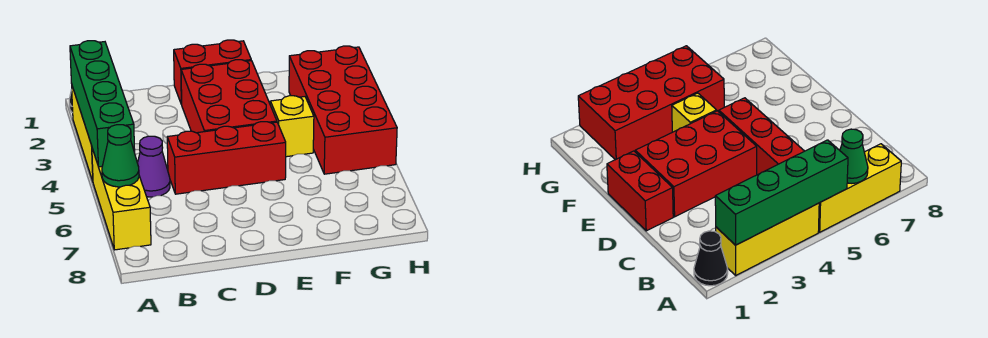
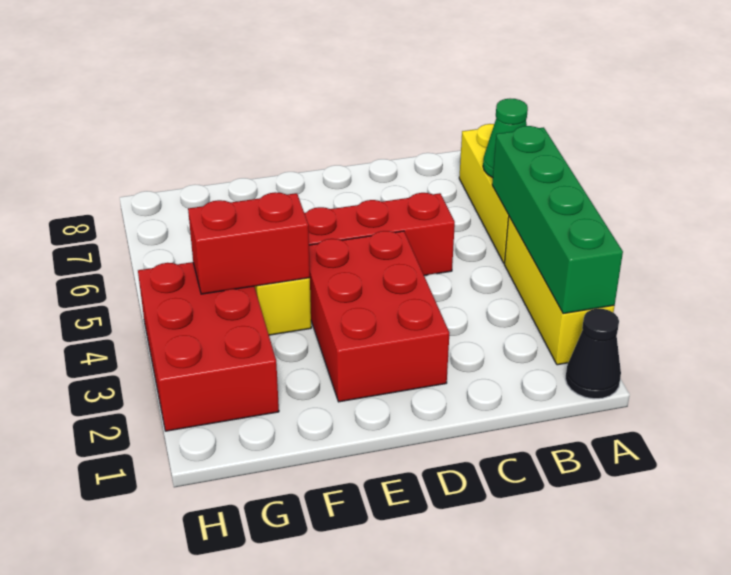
purple cone B5 level 1 -> none
red brick D1:E1 level 1 -> red brick F4:G4 level 2
red brick G2:H5 level 1 -> red brick G2:H4 level 1

